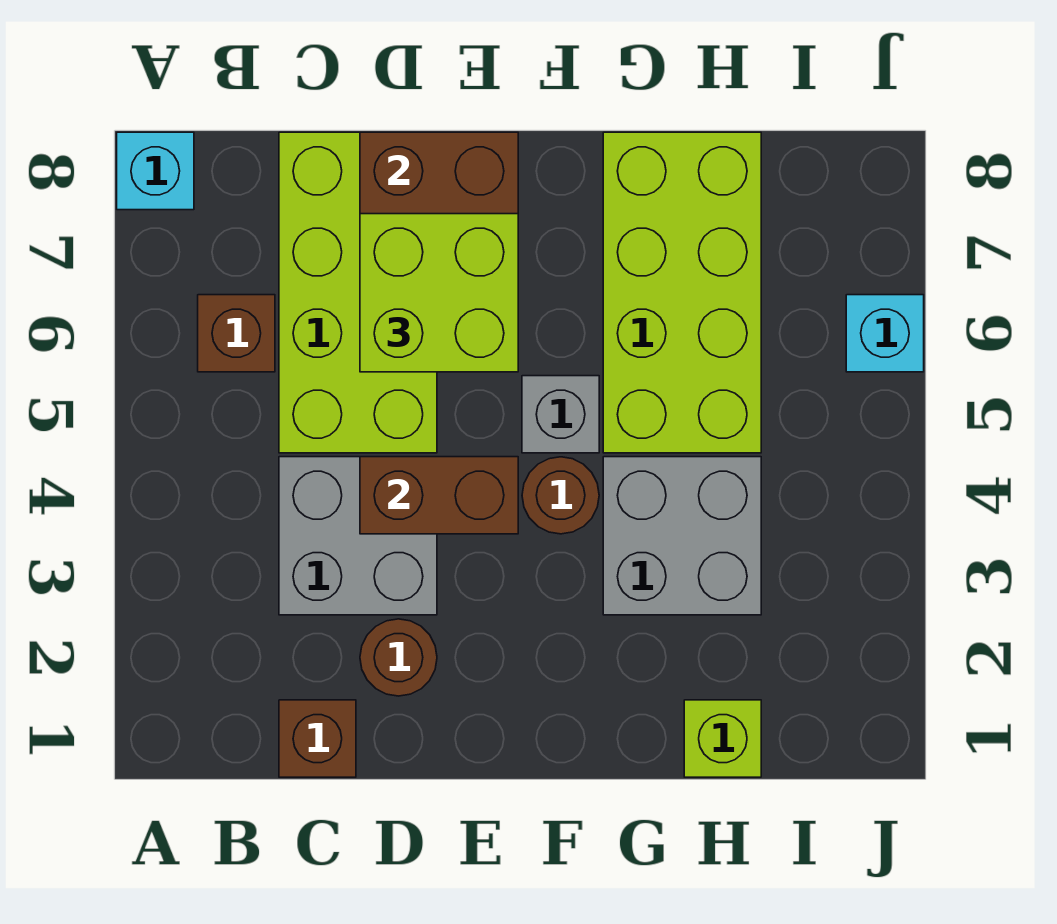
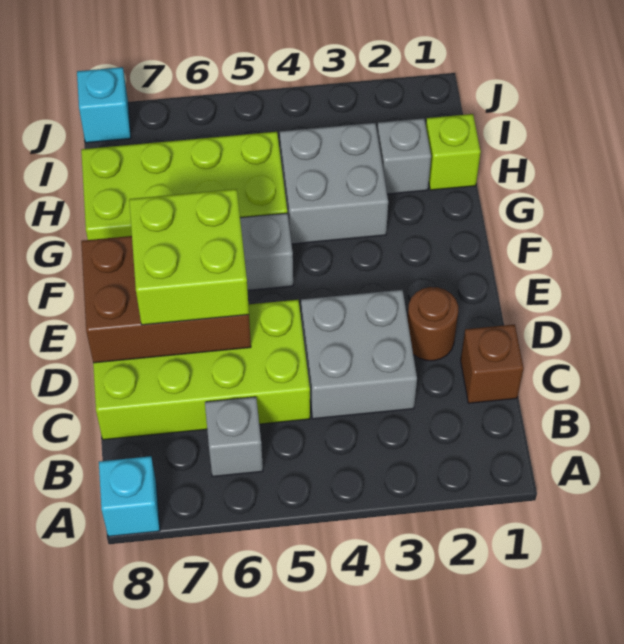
brown brick B6 level 1 -> grey brick B6 level 1
brown brick D4:E4 level 2 -> none
brown round brick F4 level 1 -> none
none -> grey brick H2 level 1
cyan brick J6 level 1 -> cyan brick J8 level 1

